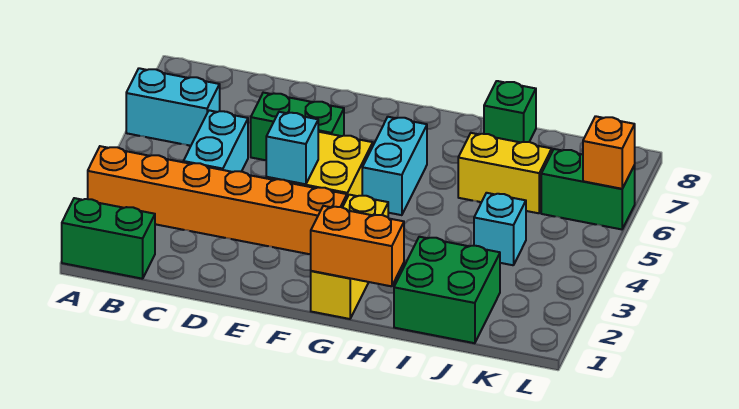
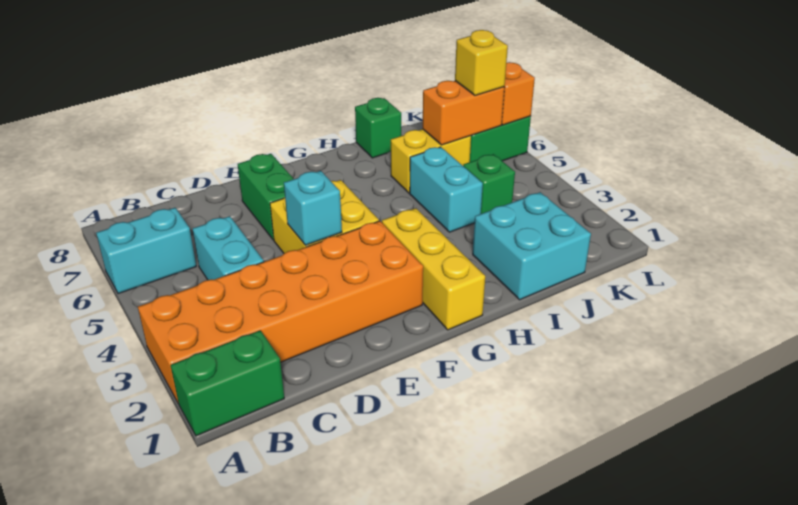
orange brick A3:F3 level 1 -> orange brick A2:F3 level 1
green brick D6:E6 level 1 -> green brick E6:E7 level 1
orange brick G1:H1 level 2 -> orange brick J6:K6 level 2
cyan brick G5:G6 level 1 -> cyan brick I4:I5 level 1
green brick I1:J2 level 1 -> cyan brick I1:J2 level 1
cyan brick J4 level 1 -> green brick J4 level 1
none -> yellow brick K6 level 3

